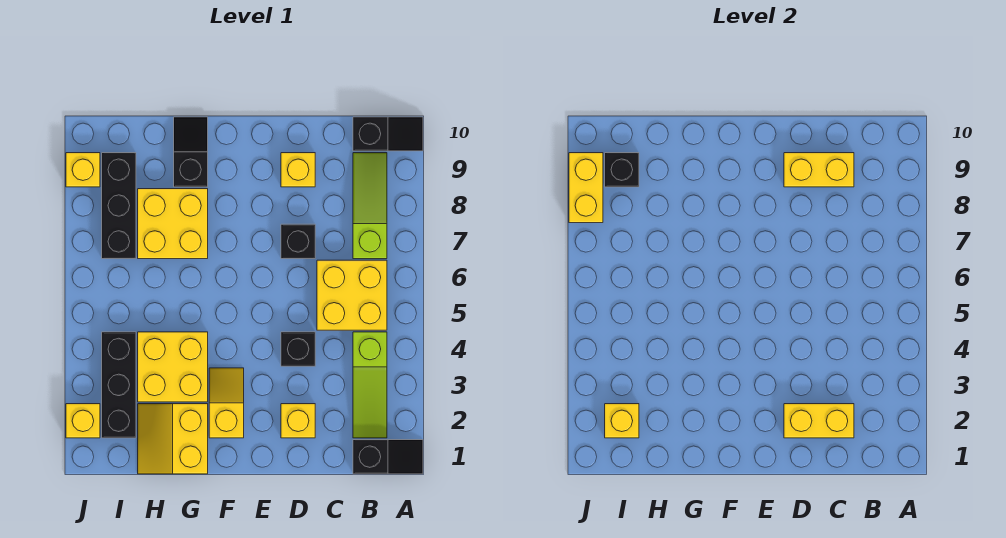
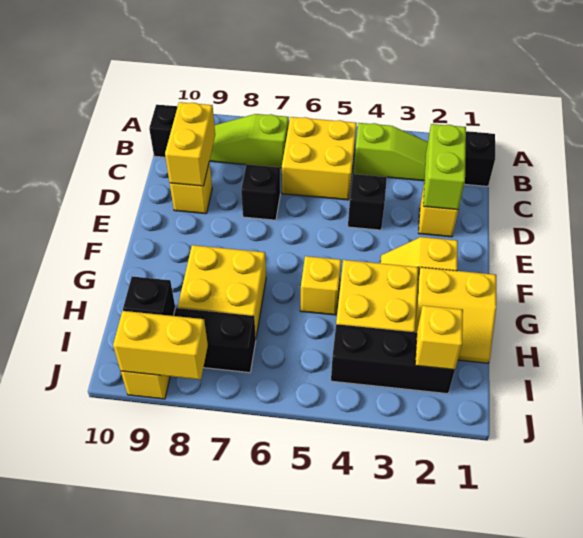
yellow brick C2:D2 level 2 -> lime brick C2:D2 level 2
black slope G9:G10 level 1 top 9 -> none
yellow brick J2 level 1 -> yellow brick G5 level 1

